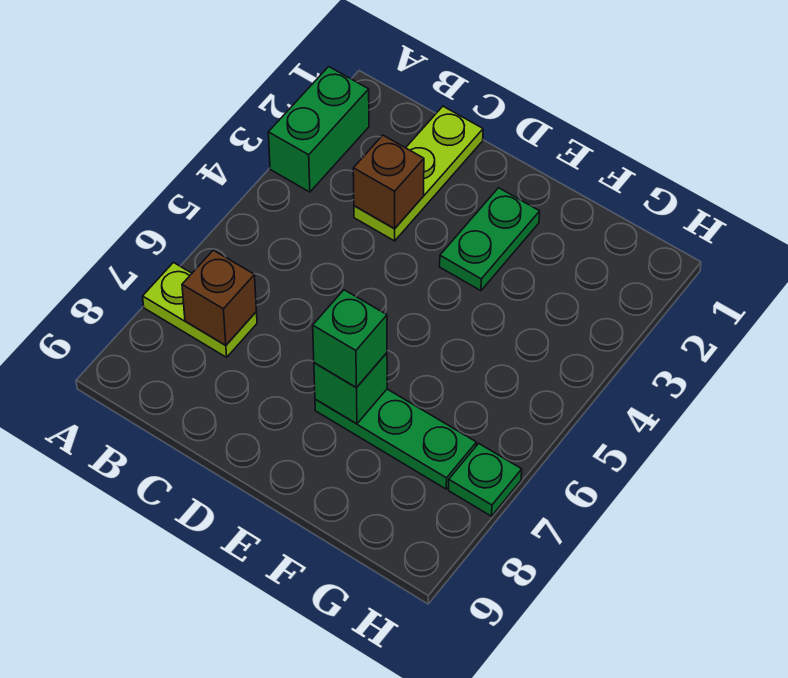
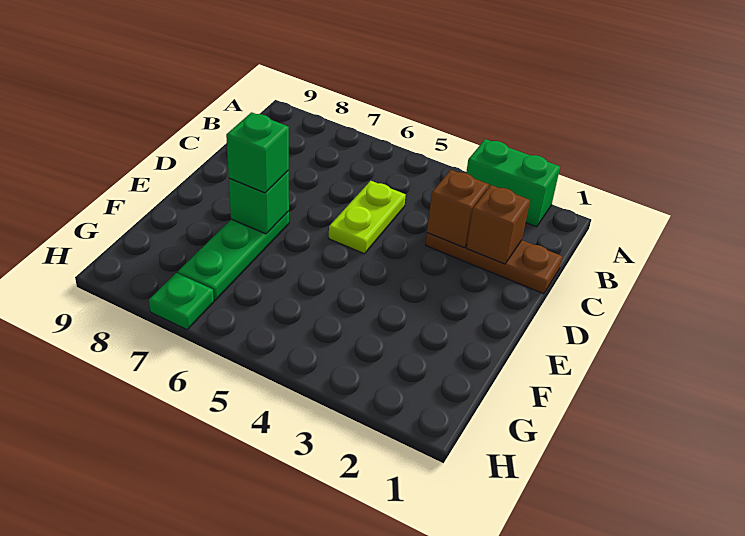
lime plate A7:B7 level 1 -> lime plate C5:D5 level 1
brown brick B7 level 2 -> brown brick C2 level 2
lime plate C1:C3 level 1 -> brown plate C1:C3 level 1
green plate E2:E3 level 1 -> none

